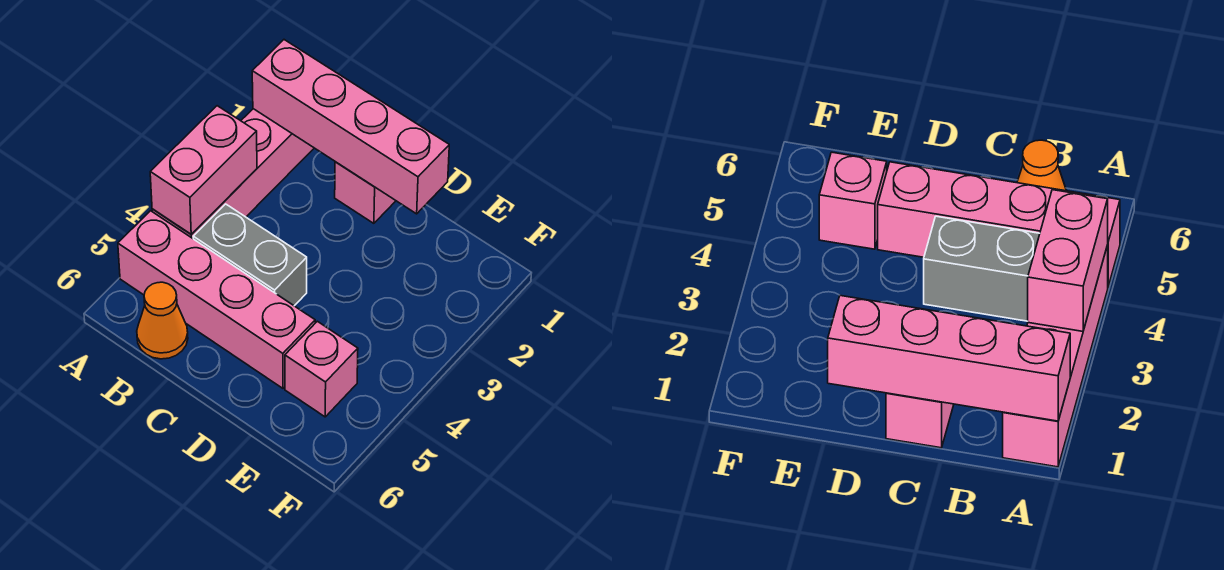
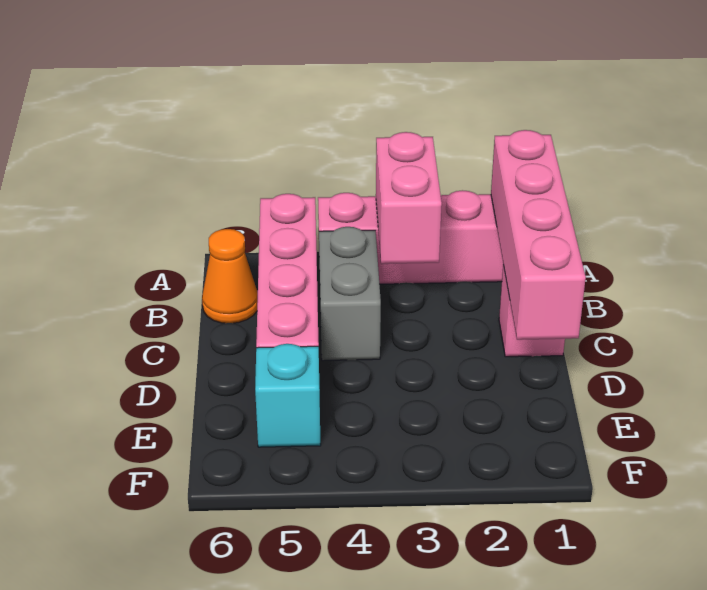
pink brick A3:A4 level 2 -> pink brick A3:B3 level 2
pink brick E5 level 1 -> cyan brick E5 level 1

